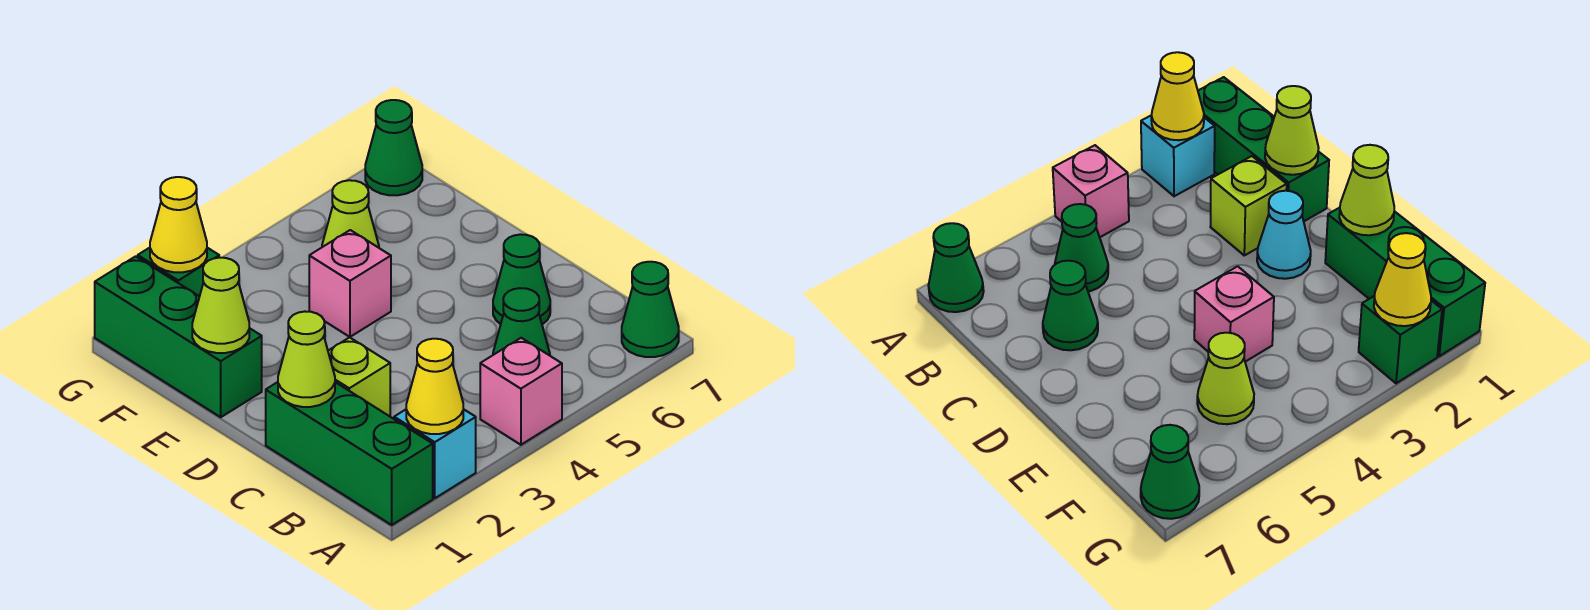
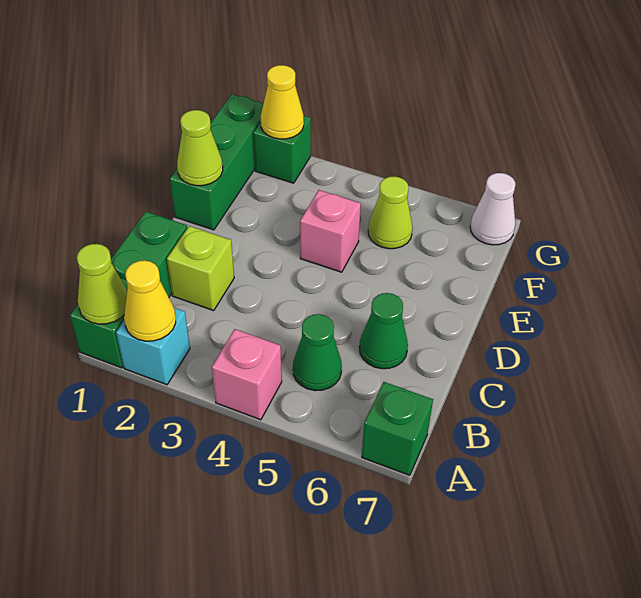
green cone A7 level 1 -> green brick A7 level 1
lime cone C1 level 2 -> lime cone A1 level 2
cyan cone D2 level 1 -> none
green cone G7 level 1 -> white cone G7 level 1

